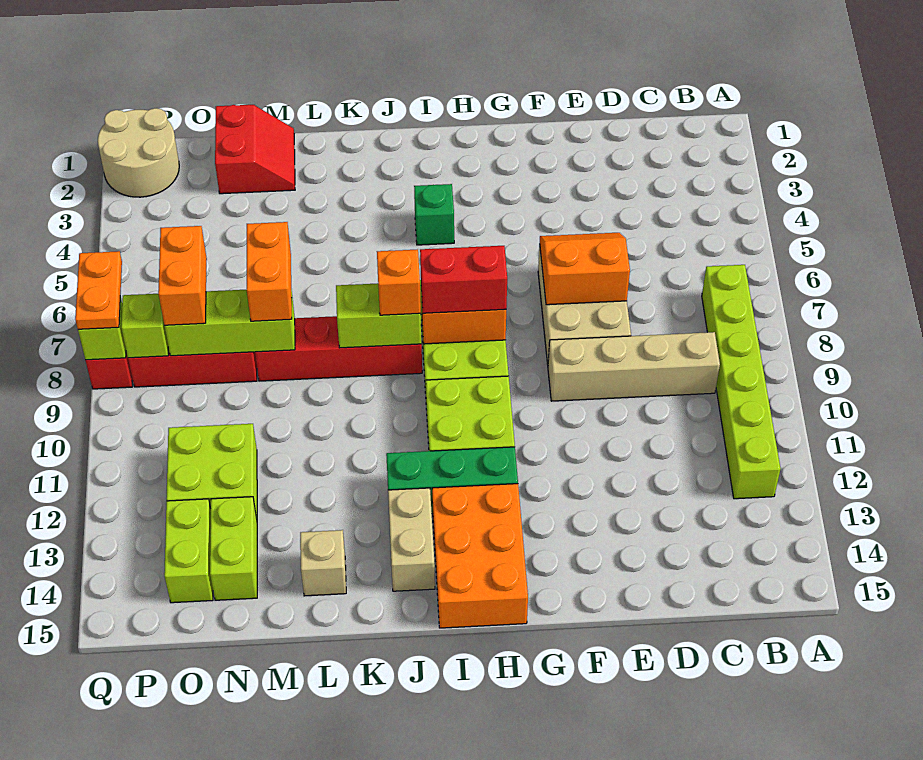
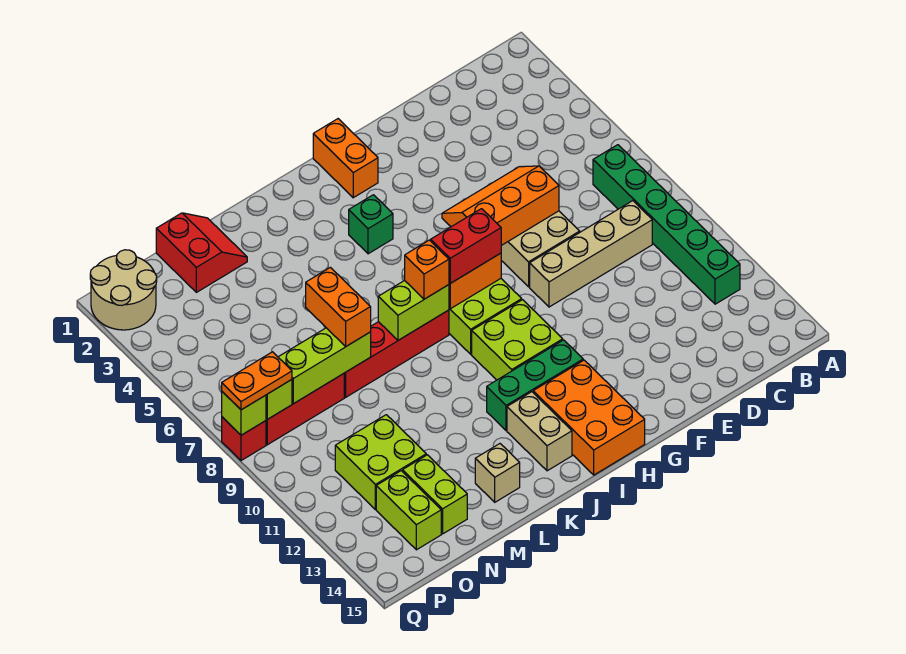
lime brick B7:B12 level 1 -> green brick B7:B12 level 1
orange slope E6:F7 level 2 top 7 -> orange slope E6:G7 level 2 top 7
orange brick O7:O8 level 3 -> orange brick H1:H2 level 1
orange plate Q7:Q8 level 3 -> orange plate P8:Q8 level 3

